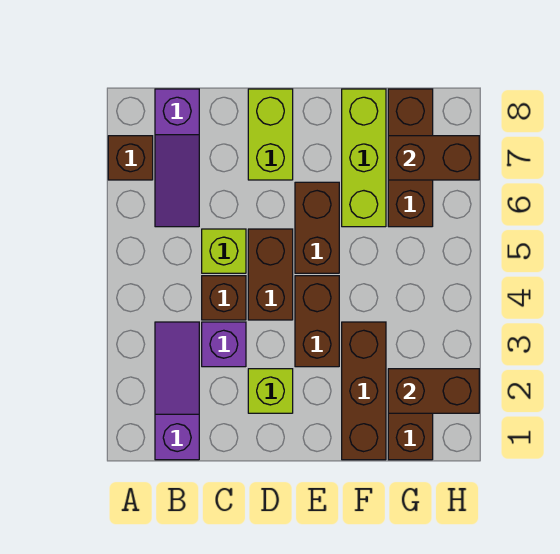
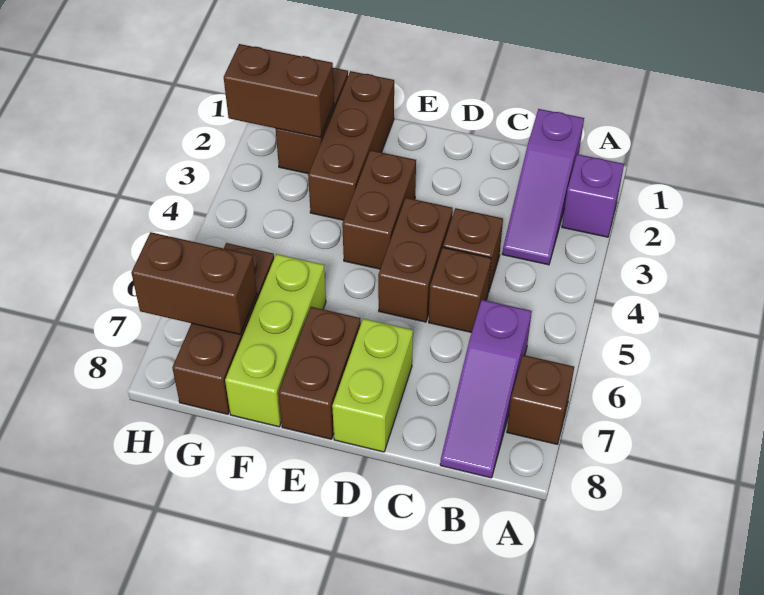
purple slope B6:B8 level 1 top 8 -> purple slope B6:B8 level 1 top 6
purple brick C3 level 1 -> purple brick A2 level 1
lime brick C5 level 1 -> brown brick C5 level 1
lime brick D2 level 1 -> none
brown brick E5:E6 level 1 -> brown brick E7:E8 level 1

